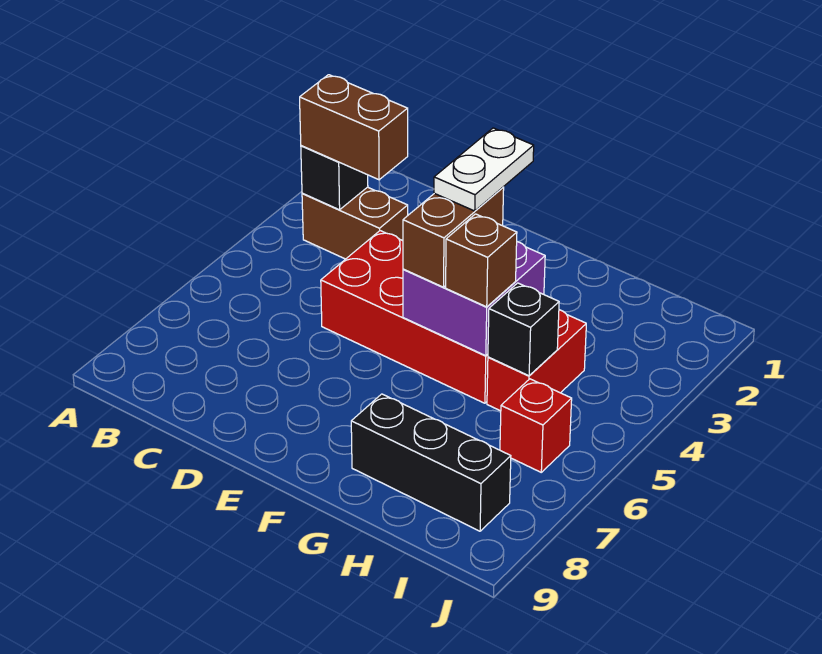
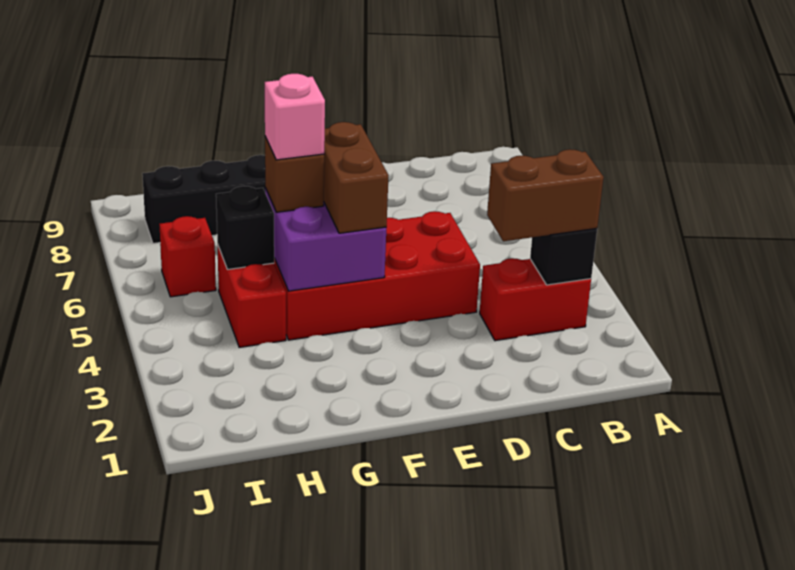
brown brick B3:C3 level 1 -> red brick B3:C3 level 1
white plate F3:F4 level 4 -> none
none -> pink brick G5 level 4

